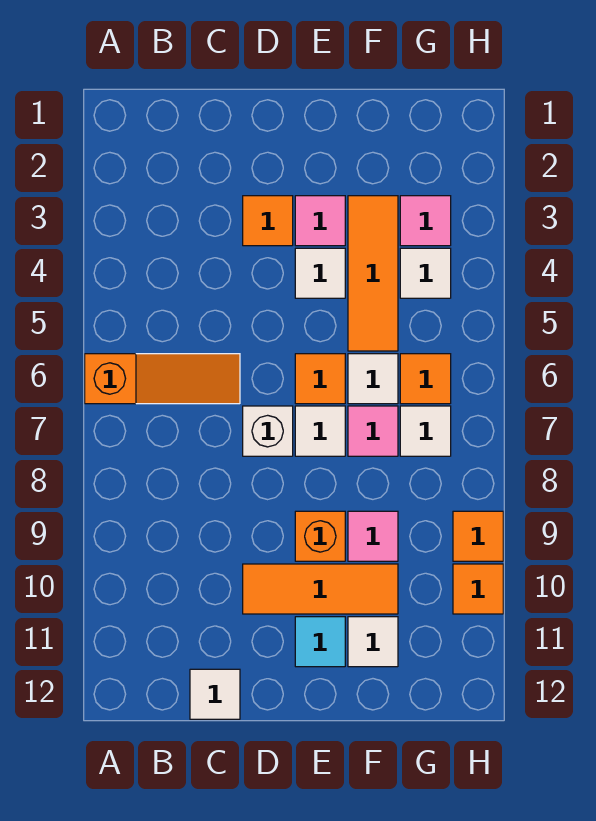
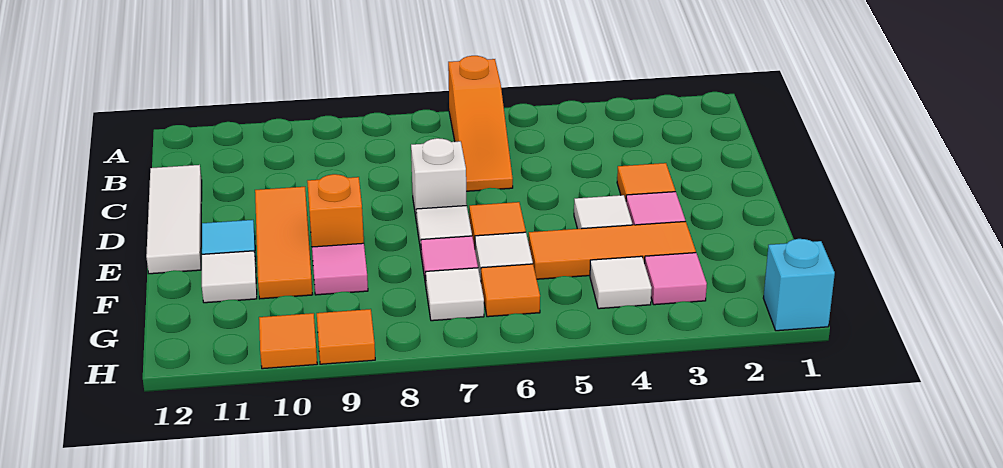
white tile C12 level 1 -> white tile C12:E12 level 1
none -> cyan brick H1 level 1

